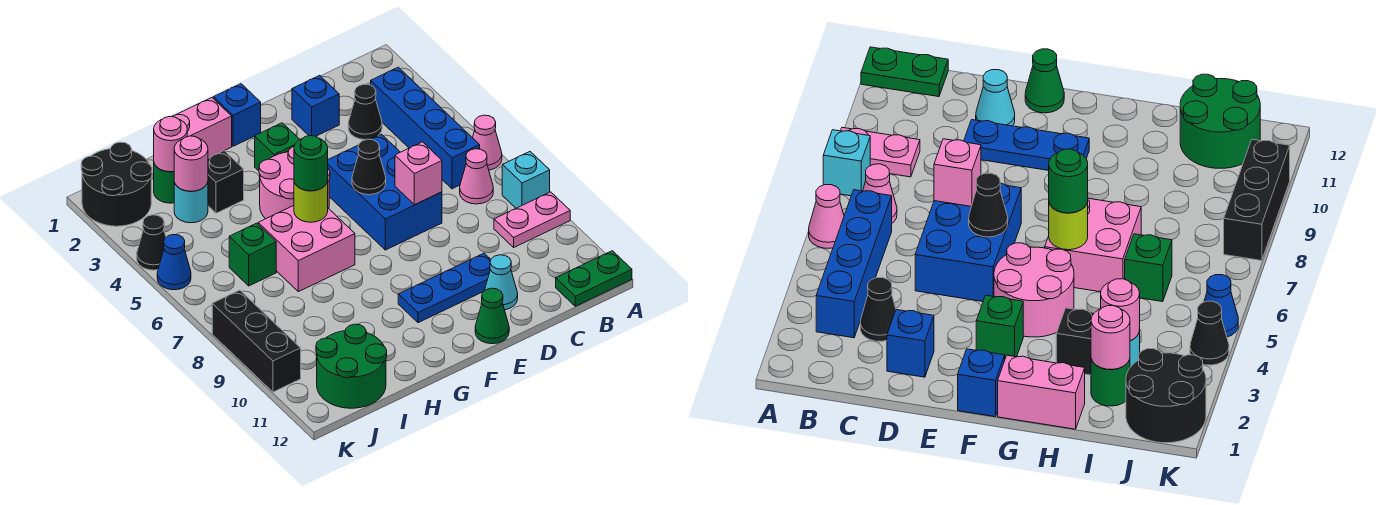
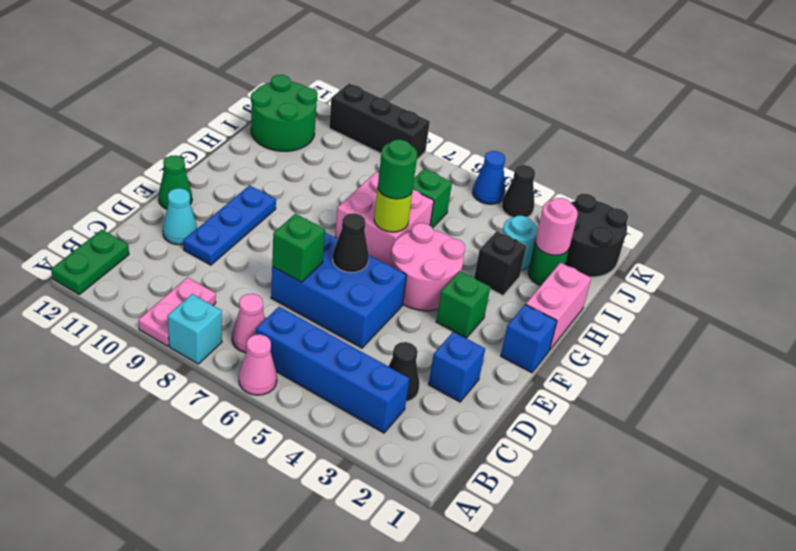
pink brick D7 level 2 -> green brick D7 level 2
pink round brick I3 level 2 -> none

